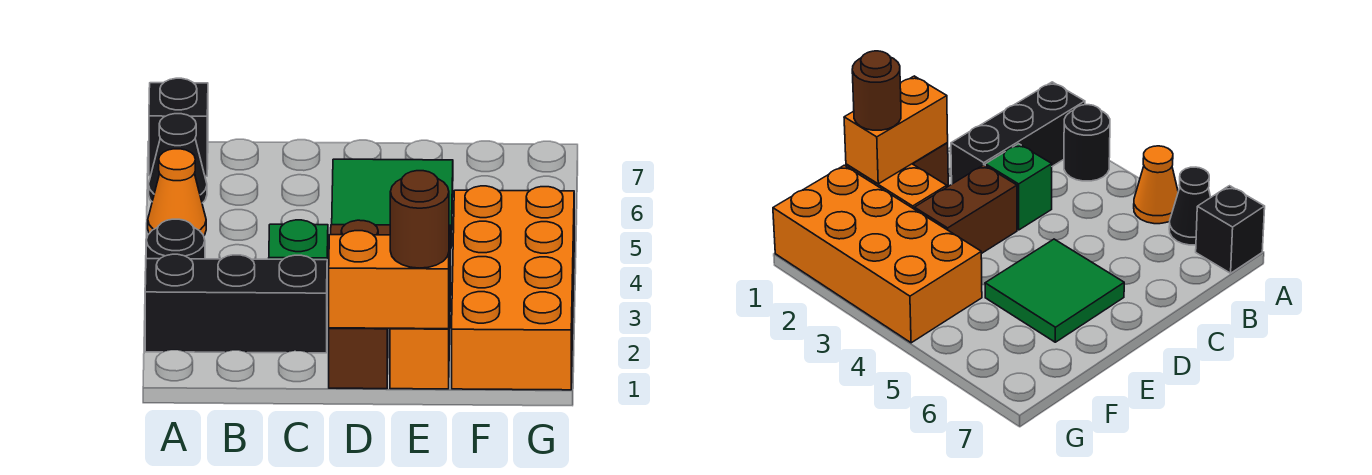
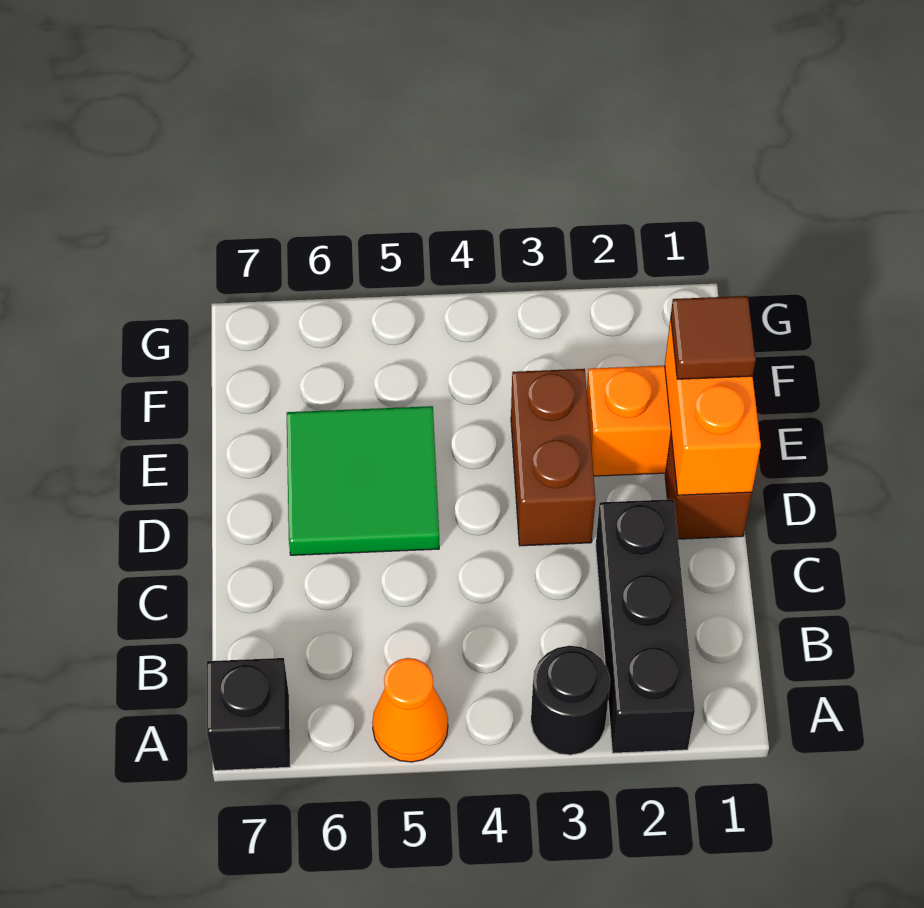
black cone A6 level 1 -> none
green brick C3 level 1 -> none
brown round brick E1 level 3 -> brown tile E1 level 3
orange brick F1:G4 level 1 -> none

